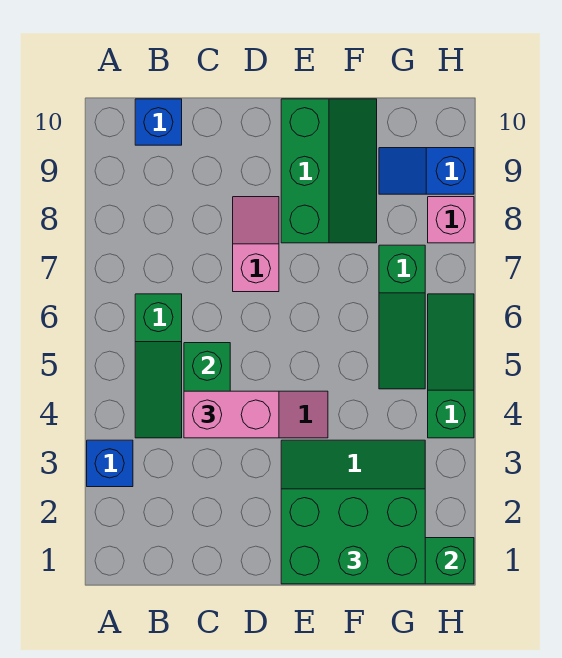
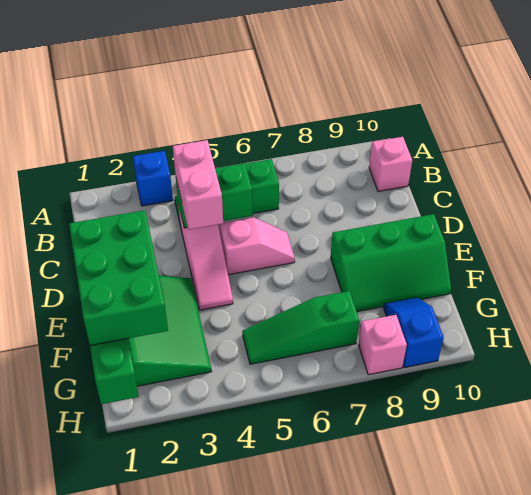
blue brick B10 level 1 -> pink brick B10 level 1
pink slope D7:D8 level 1 top 7 -> pink slope D5:D6 level 1 top 5
green slope H4:H6 level 1 top 4 -> none

